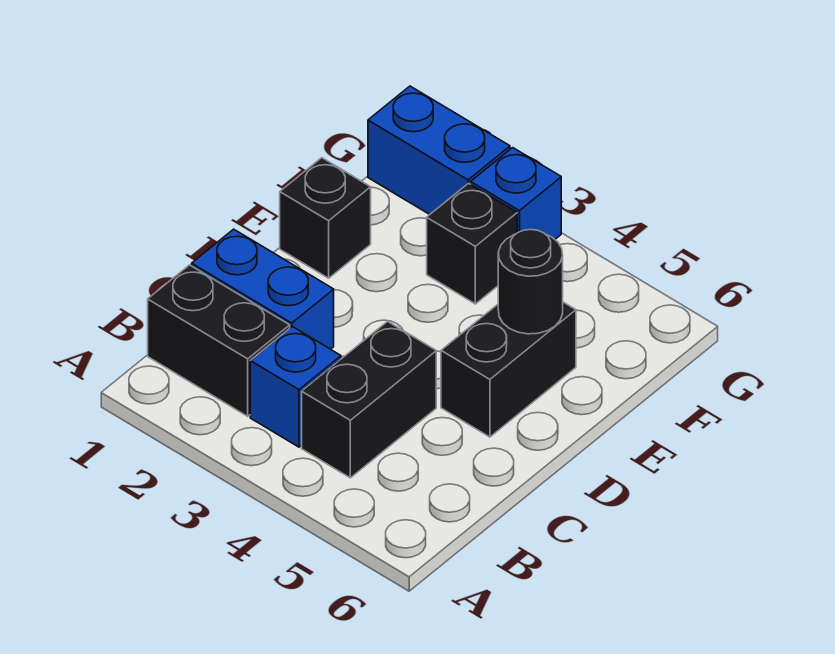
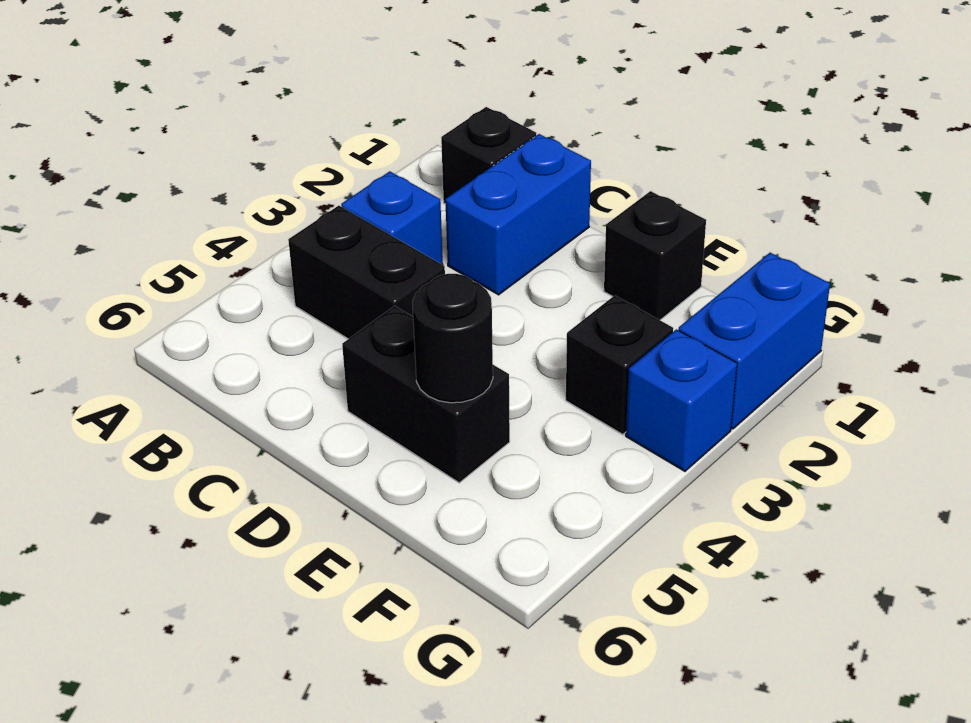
black brick B1:B2 level 1 -> black brick B1 level 1

